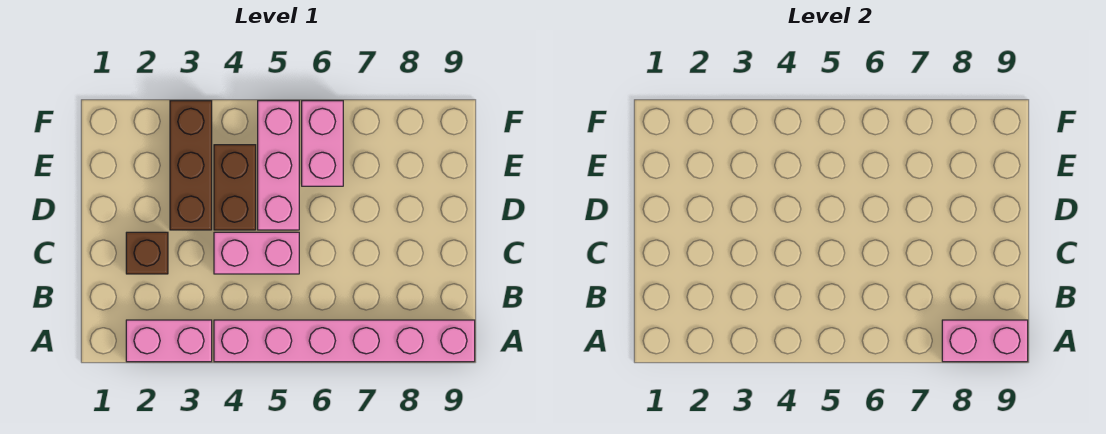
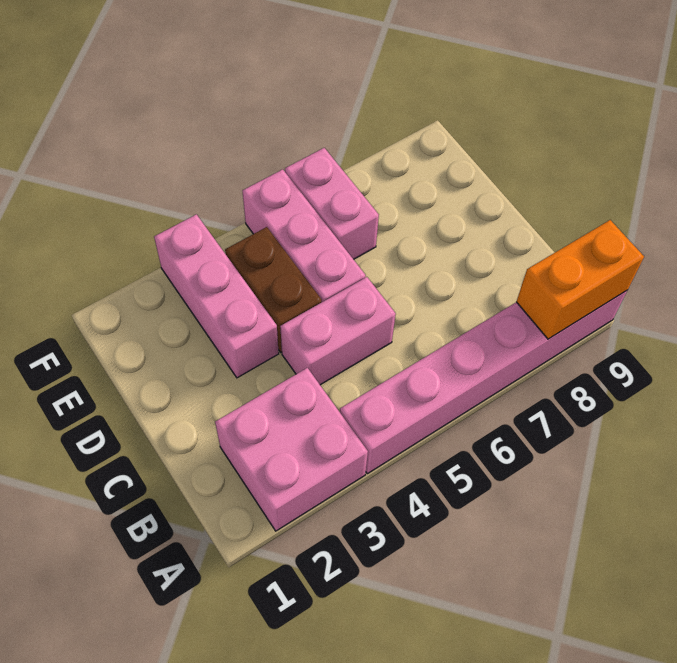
pink brick A2:A3 level 1 -> pink brick A2:B3 level 1
pink brick A8:A9 level 2 -> orange brick A8:A9 level 2
brown brick C2 level 1 -> none
brown brick D3:F3 level 1 -> pink brick D3:F3 level 1

